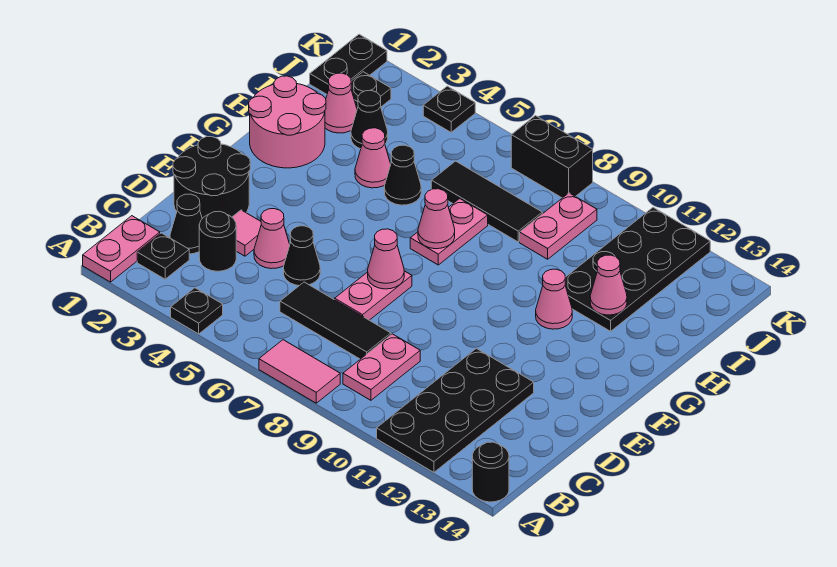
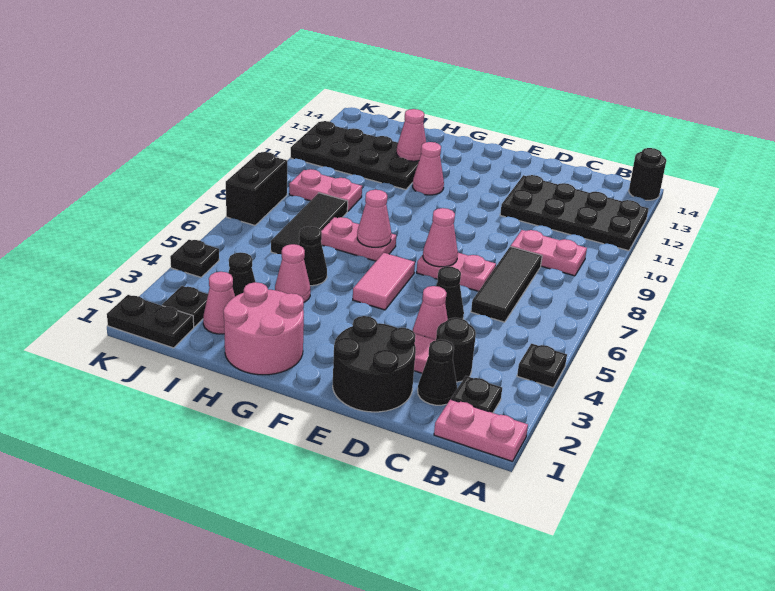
pink tile A7:A8 level 1 -> pink tile F5:F6 level 1

